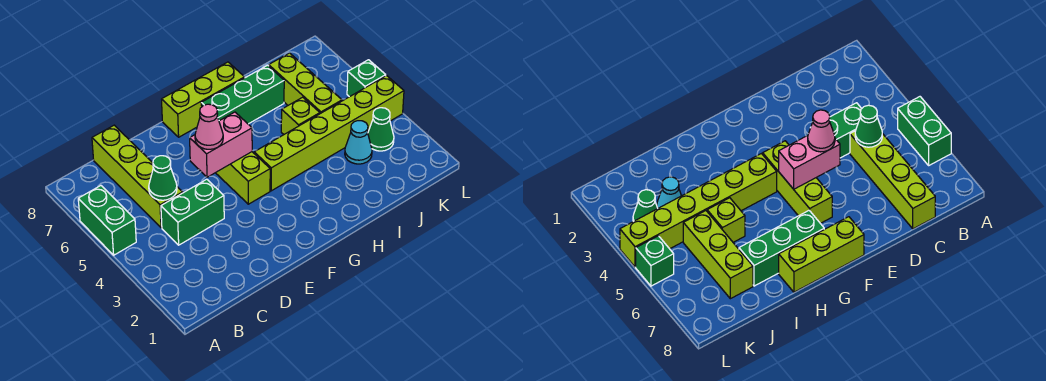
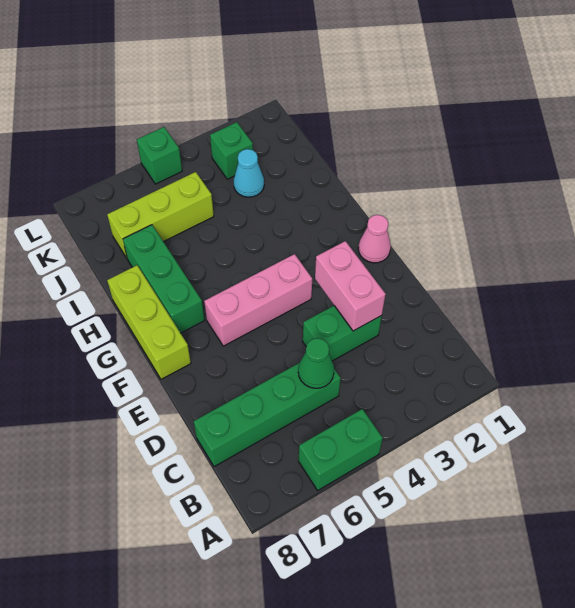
green brick C4:D4 level 1 -> green brick D3:D4 level 1
lime brick C5:C8 level 1 -> green brick C5:C8 level 1
pink brick E5:F5 level 2 -> pink brick D3:E3 level 2
pink cone E5 level 3 -> pink cone F1 level 1
lime brick F4:F6 level 1 -> pink brick F4:F6 level 1
lime brick G4:L4 level 1 -> none
lime brick I5 level 1 -> none
green cone K3 level 1 -> green brick K3 level 1

